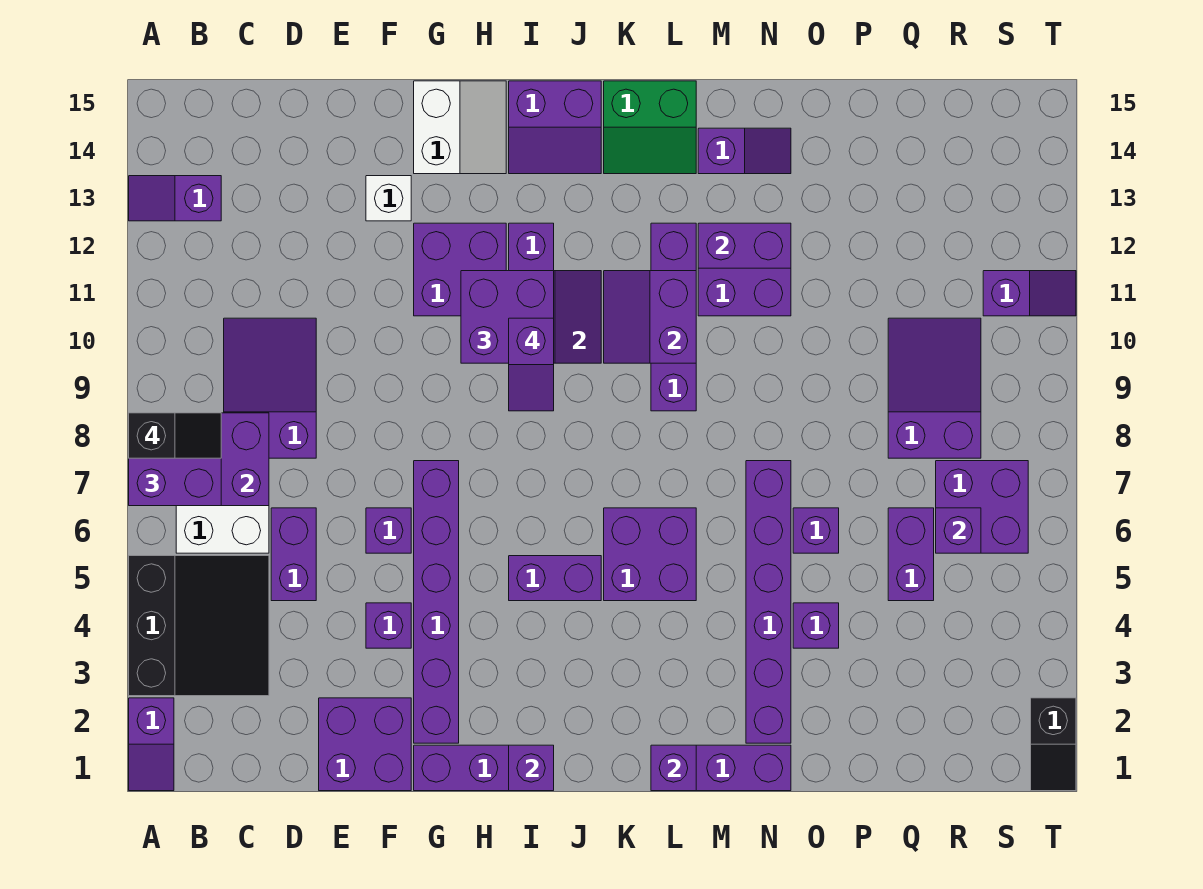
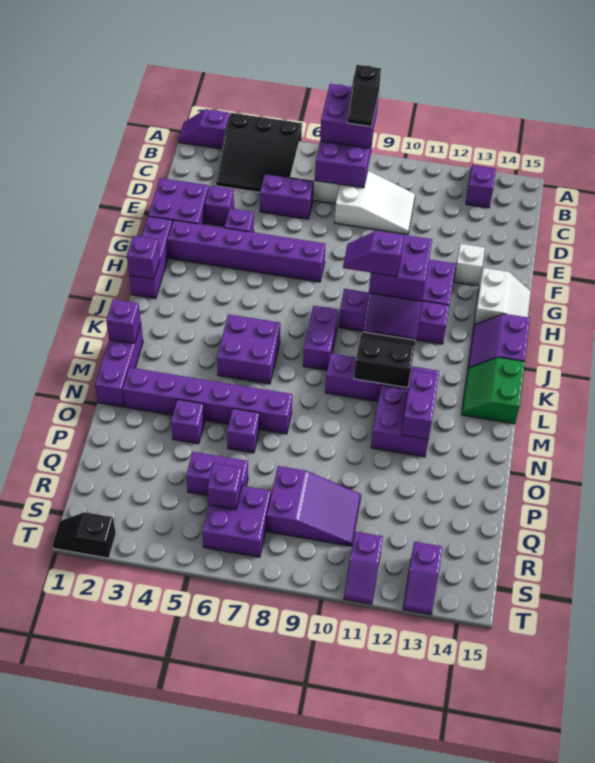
purple slope C8:D10 level 1 top 8 -> white slope C8:D10 level 1 top 8
purple brick F6 level 1 -> purple brick E3 level 1
white slope G14:H15 level 1 top G -> white slope G14:H15 level 1 top 14
purple brick I5:J5 level 1 -> purple brick J8:K8 level 1
purple slope K10:L11 level 2 top L -> black slope K10:L11 level 2 top L
purple slope M14:N14 level 1 top M -> purple slope S13:T13 level 1 top S

